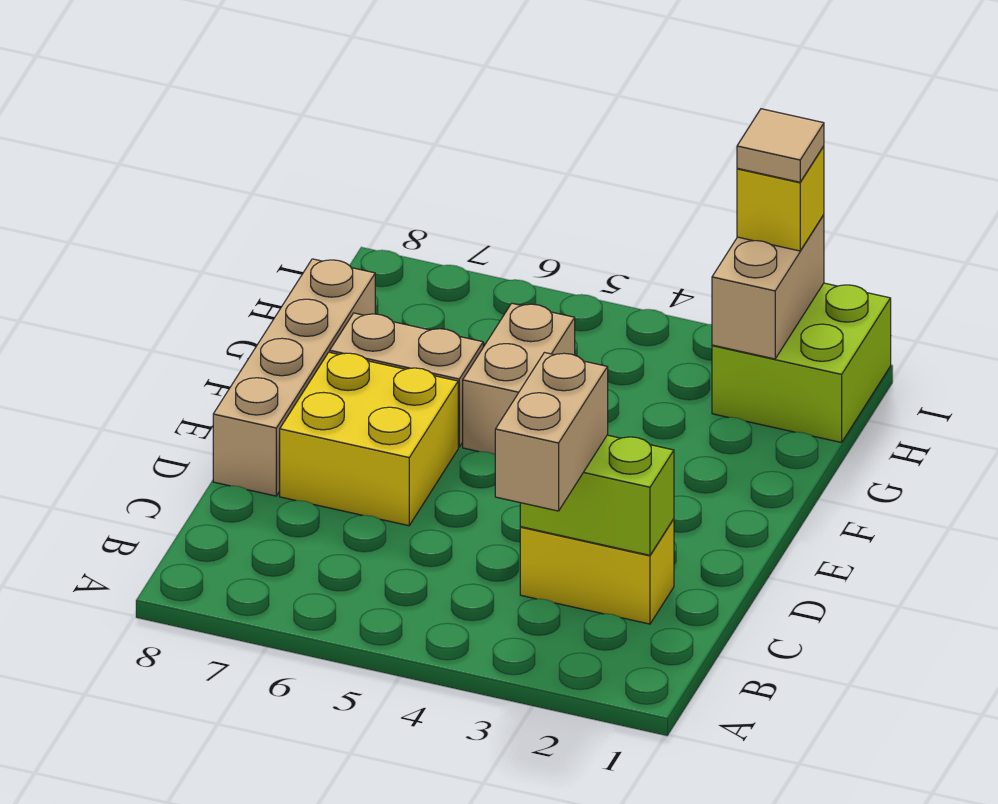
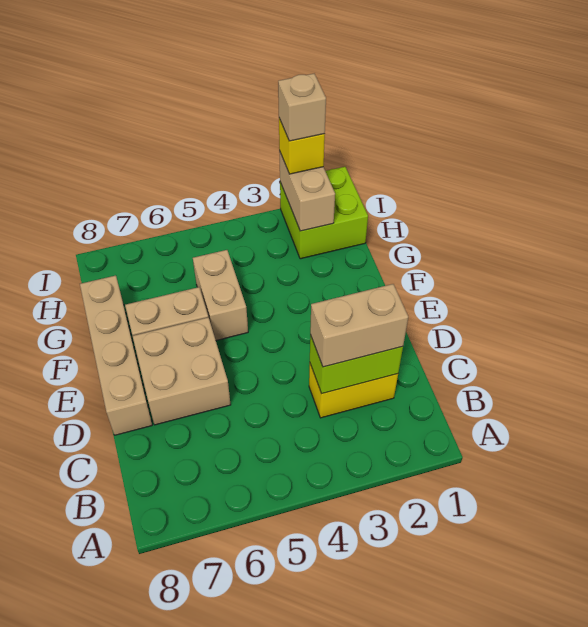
tan brick B3:C3 level 3 -> tan brick C2:C3 level 3
yellow brick D6:E7 level 1 -> tan brick D6:E7 level 1
tan tile I2 level 4 -> tan brick I2 level 4

